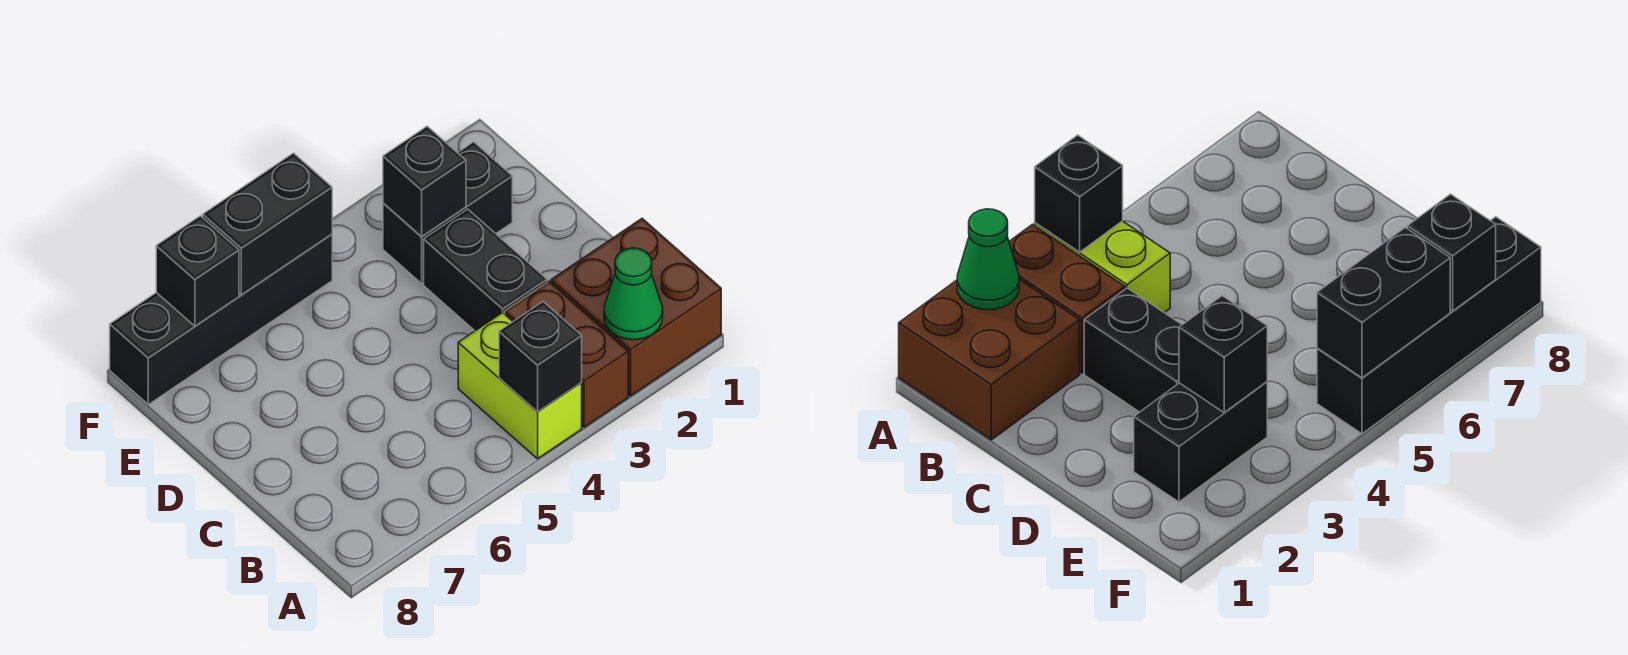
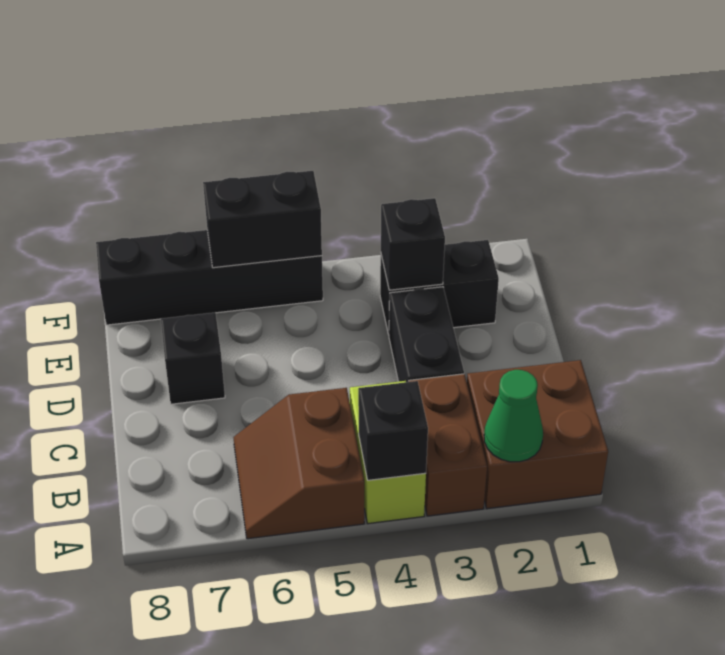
none -> brown slope A5:B6 level 1 top 5
black brick F7 level 2 -> black brick D7 level 1

